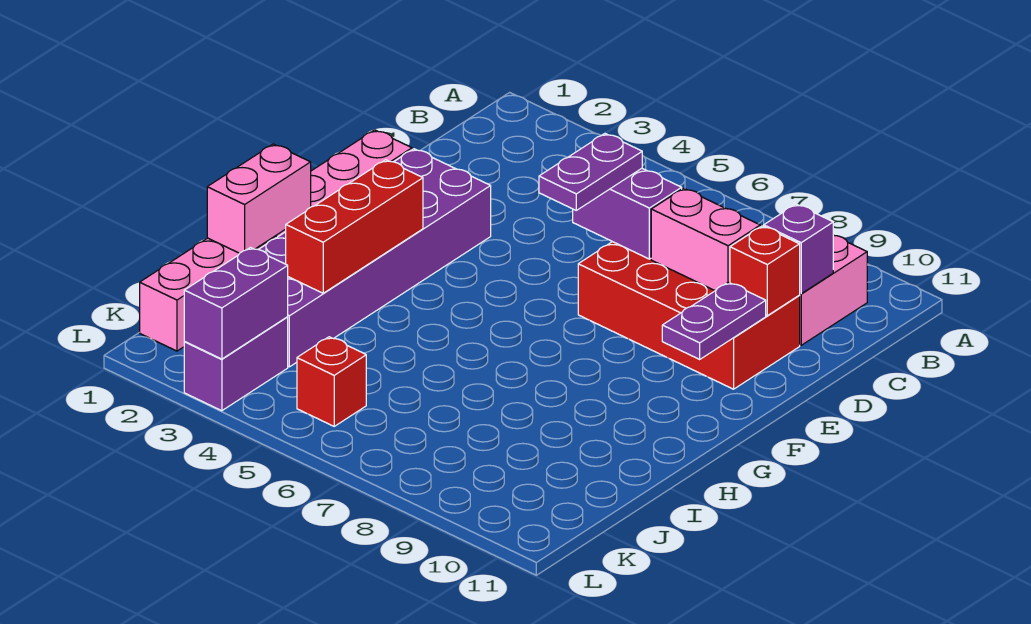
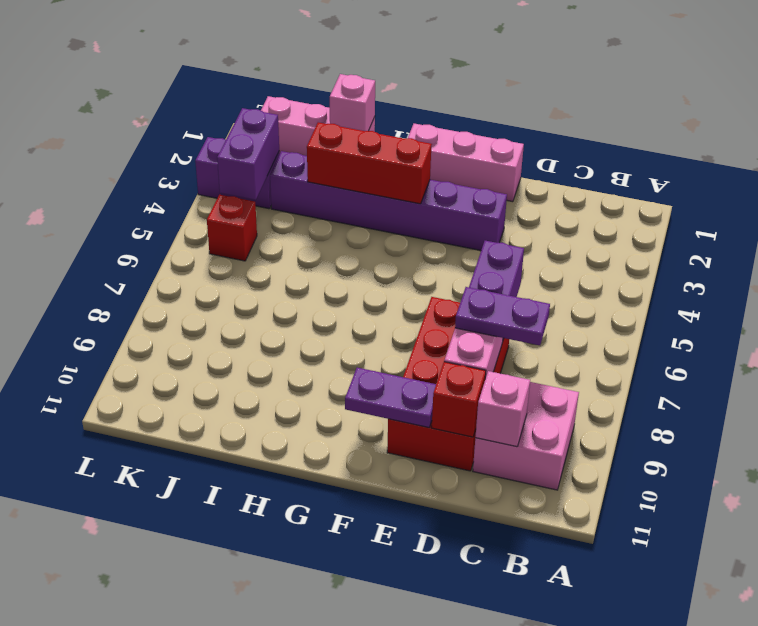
purple brick C10 level 2 -> pink brick C10 level 2
purple plate D6:E6 level 3 -> purple plate C8:D8 level 3
purple brick E2:J3 level 1 -> purple brick E3:J3 level 1
pink brick H1:I1 level 2 -> pink brick I1 level 2
purple brick K3:L3 level 2 -> purple brick K3:K4 level 2

